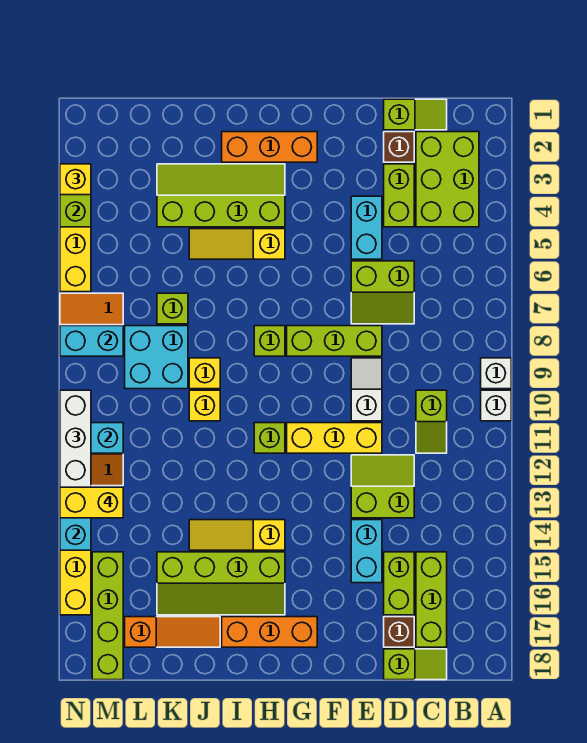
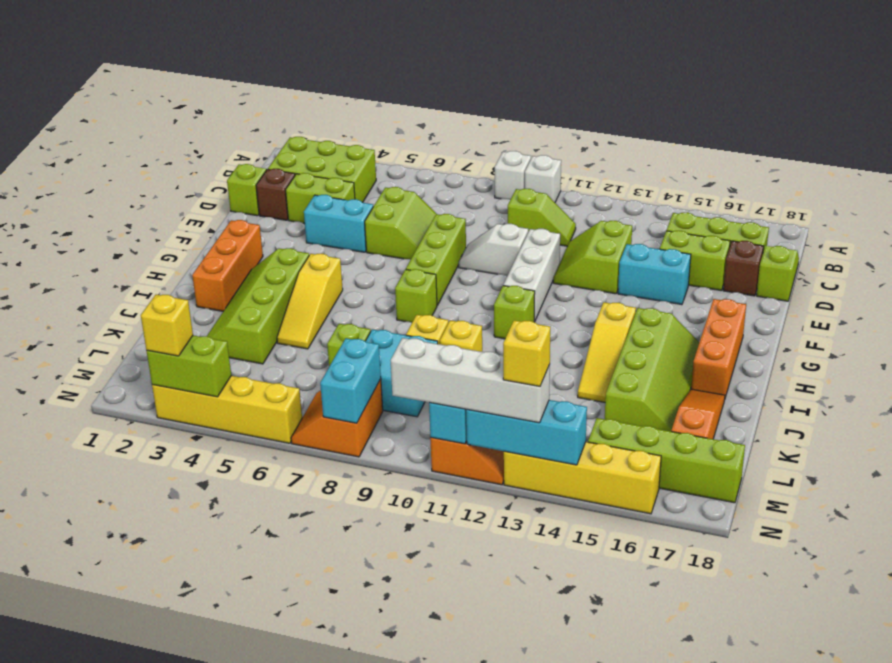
yellow brick E11:G11 level 1 -> white brick E11:G11 level 1
yellow brick M13:N13 level 4 -> yellow brick N13 level 4

